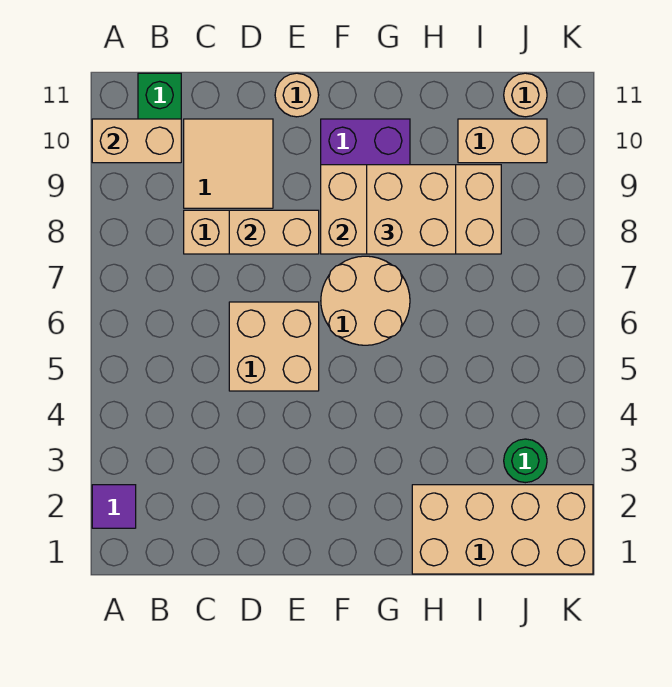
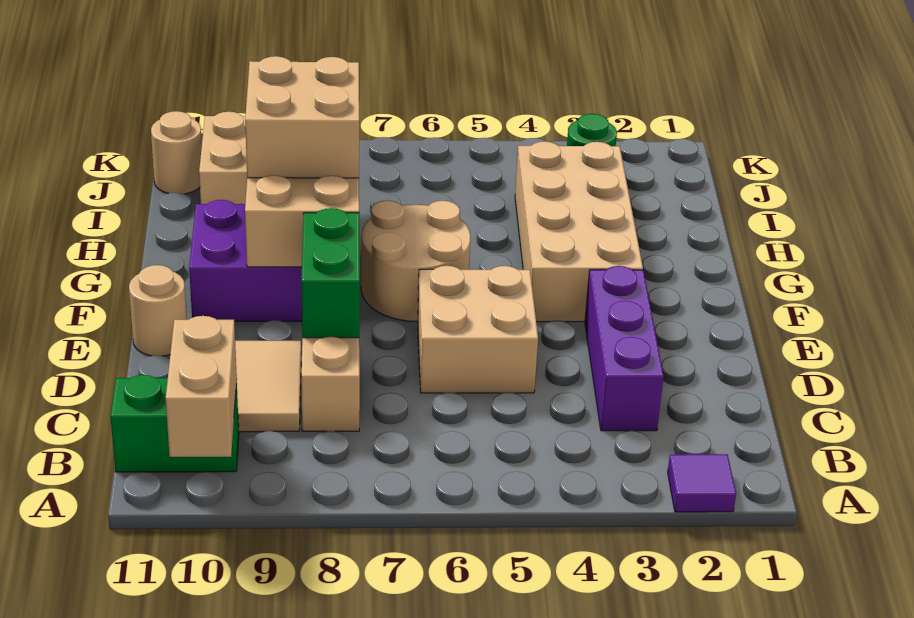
none -> purple brick C3:E3 level 1
tan brick D8:E8 level 2 -> green brick D8:E8 level 2
tan brick H1:K2 level 1 -> tan brick F3:I4 level 1

